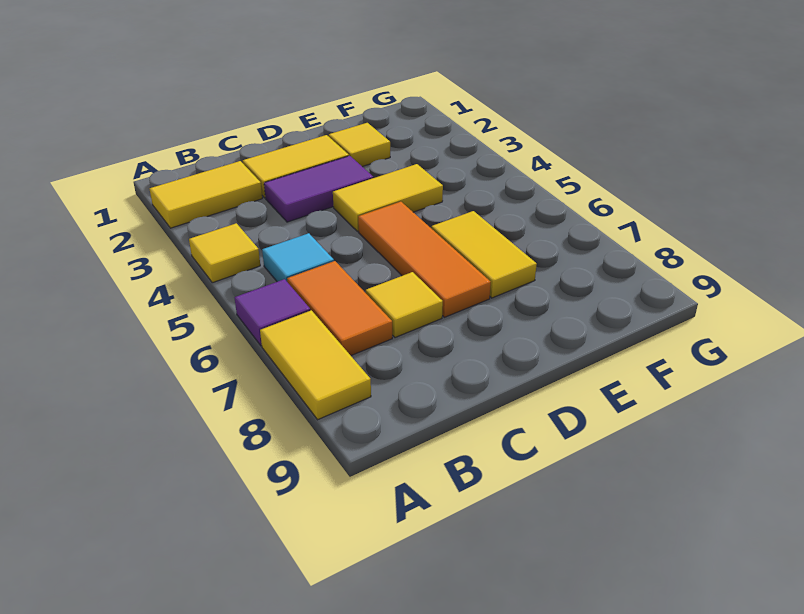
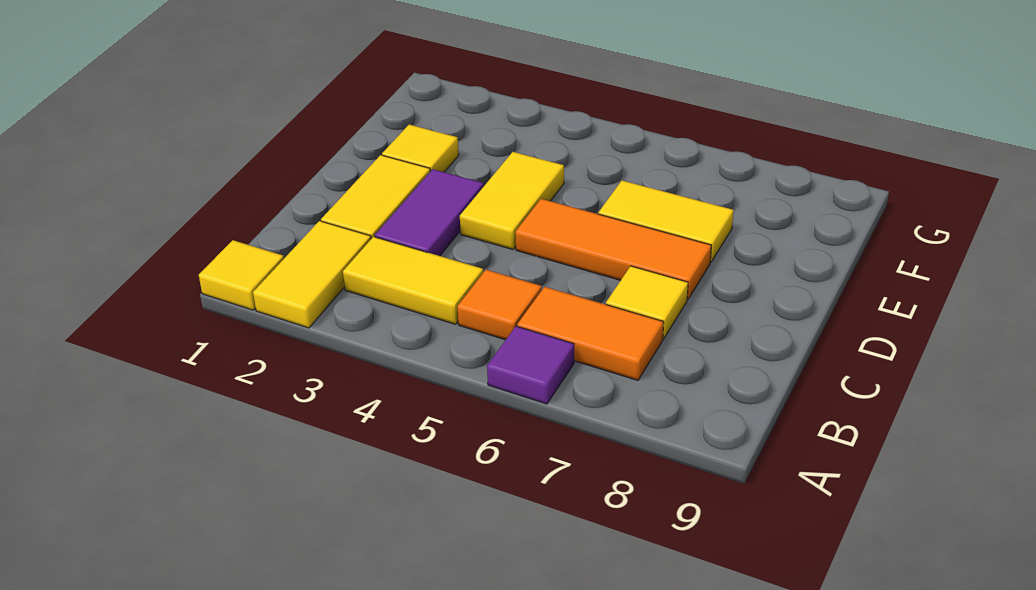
yellow tile A4 level 1 -> yellow tile A1 level 1
yellow tile A7:A8 level 1 -> yellow tile B3:B4 level 1
cyan tile B5 level 1 -> orange tile B5 level 1

